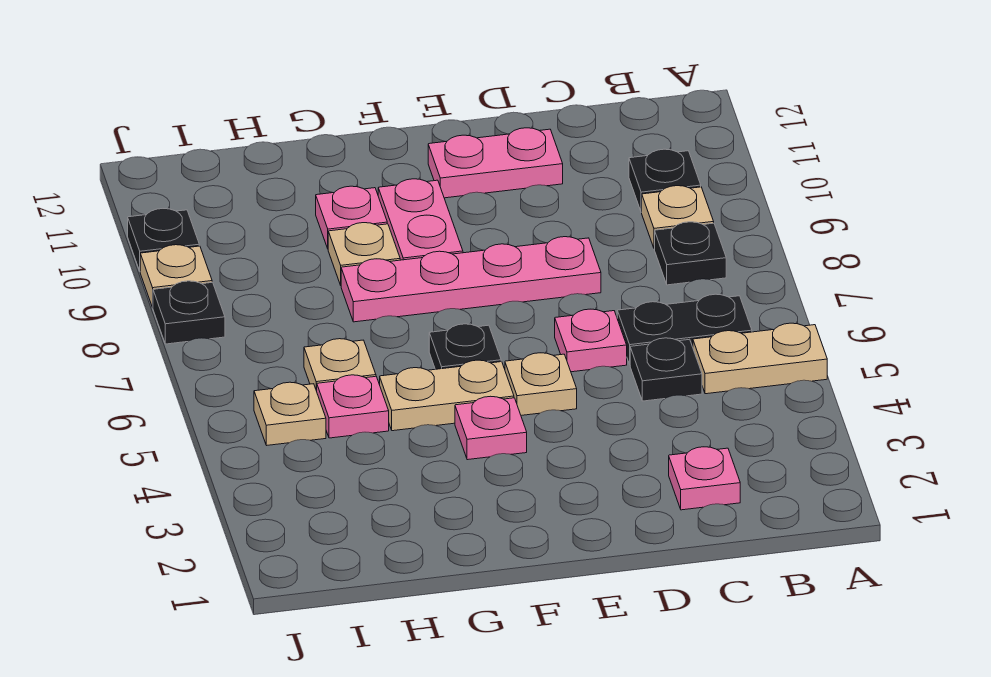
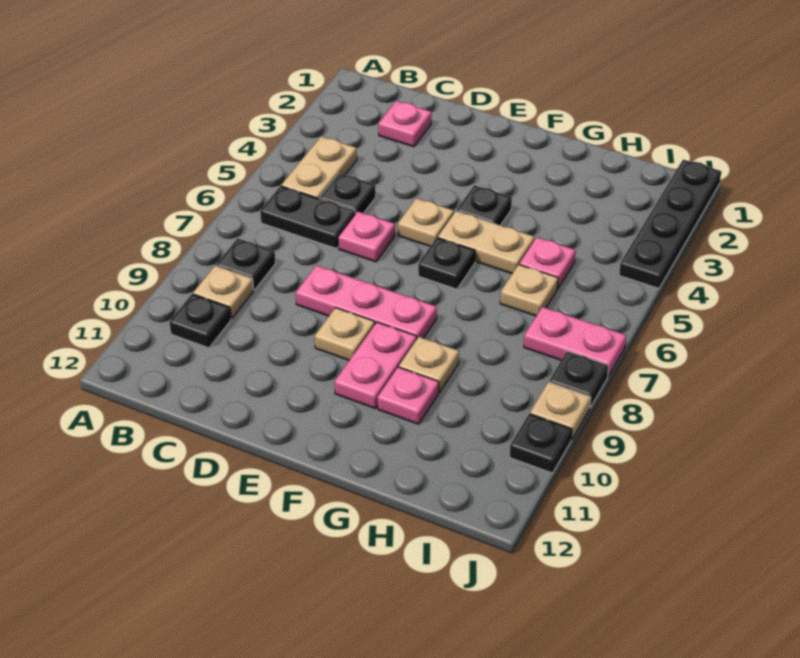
tan plate A5:B5 level 1 -> tan plate B4:B5 level 1
pink plate D8:G8 level 1 -> pink plate D8:F8 level 1
pink plate D11:E11 level 1 -> pink plate I7:J7 level 1
pink plate F4 level 1 -> black plate F4 level 1
tan plate I5 level 1 -> tan plate E9 level 1
none -> black plate J1:J4 level 1

